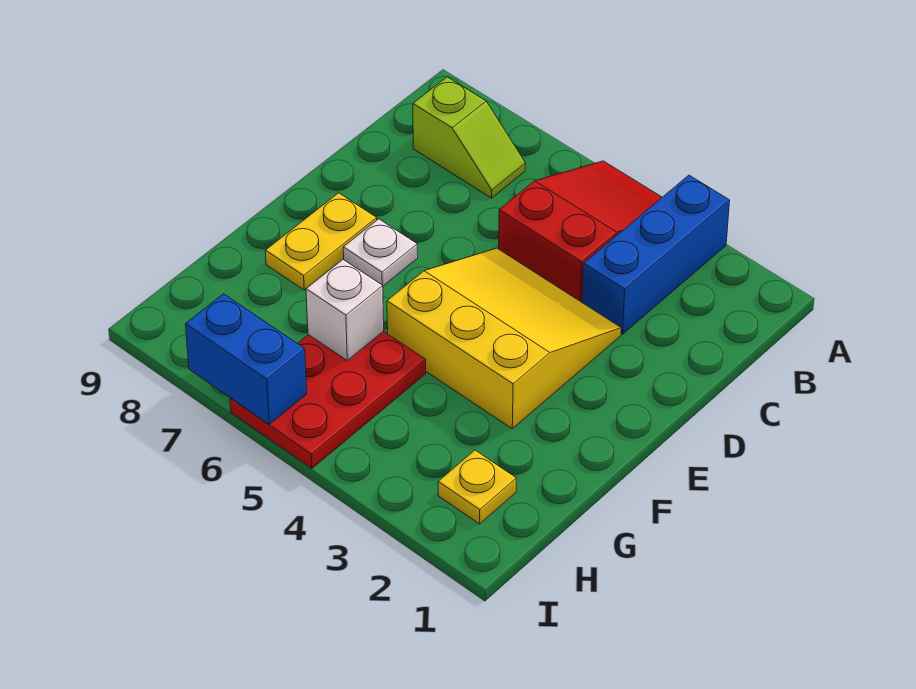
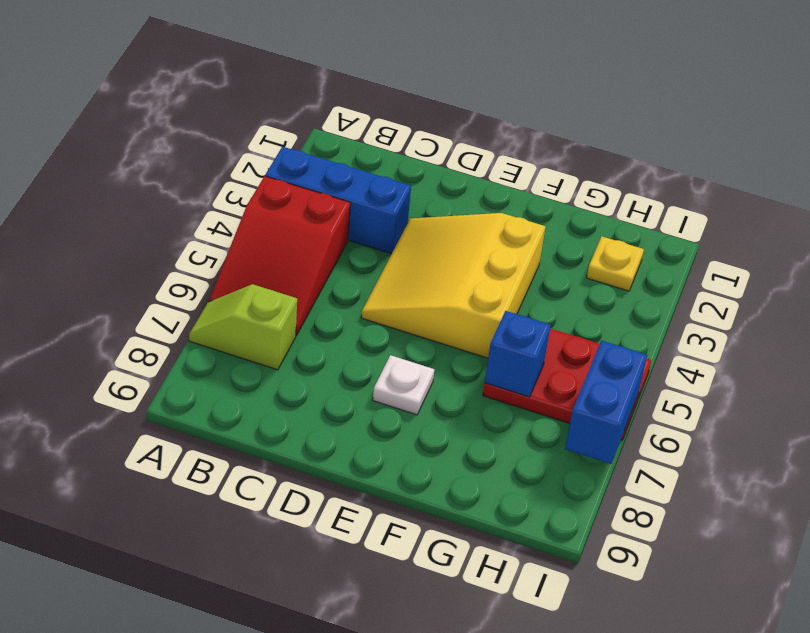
red slope A4:C5 level 1 top C -> red slope A4:B6 level 1 top 4
lime slope B7:B8 level 1 top 8 -> lime slope A7:B7 level 1 top B
yellow plate E8:F8 level 1 -> none
white brick G6 level 2 -> blue brick G6 level 2

